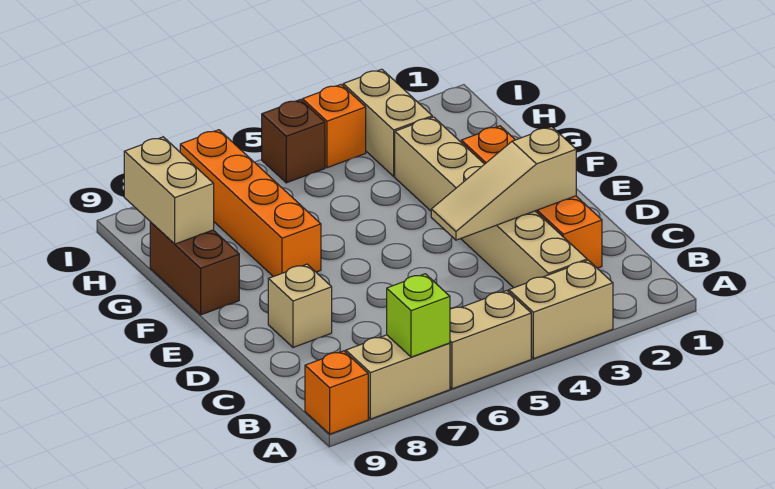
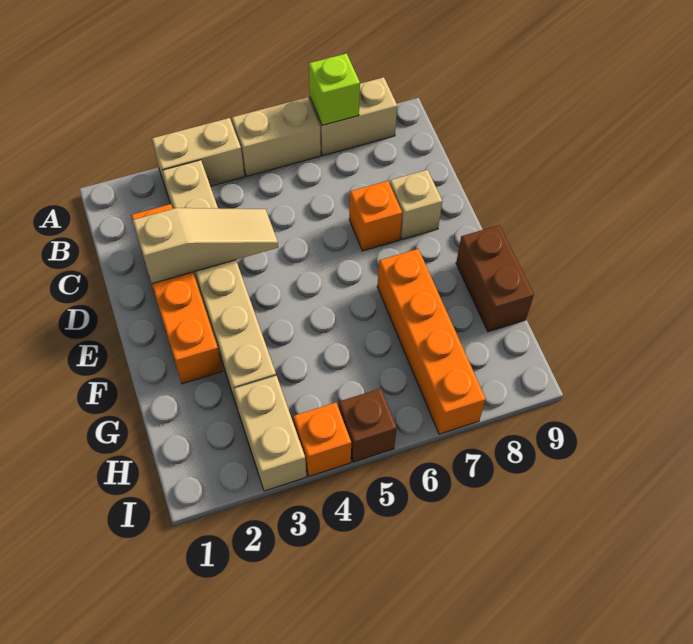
orange brick A9 level 1 -> orange brick D7 level 1
tan brick G9:H9 level 2 -> none

